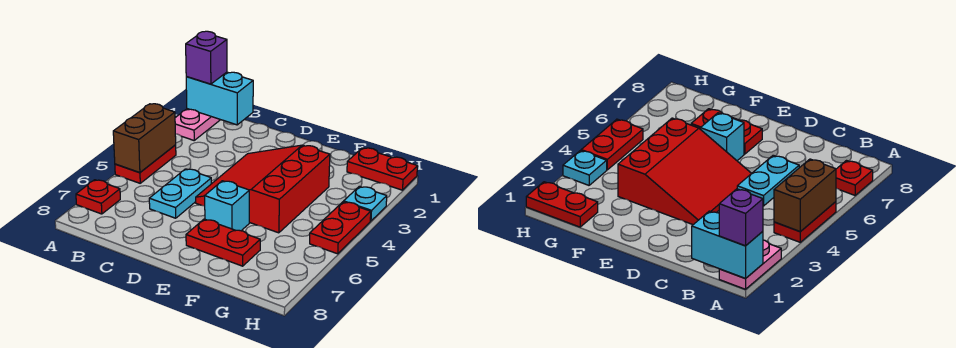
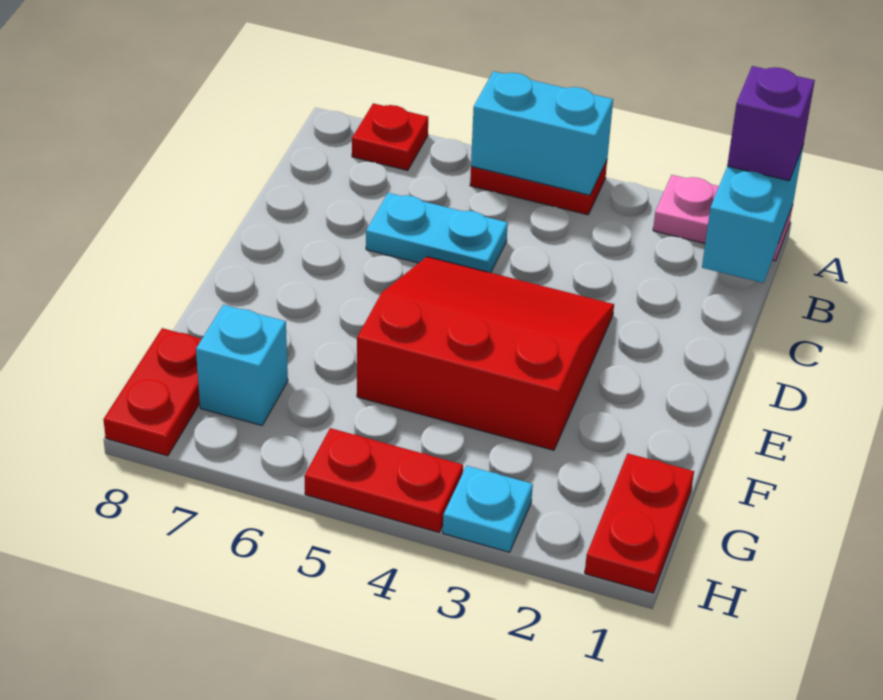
brown brick A4:A5 level 2 -> cyan brick A4:A5 level 2
cyan brick E6 level 1 -> cyan brick G7 level 1
red plate E7:F7 level 1 -> red plate G8:H8 level 1

